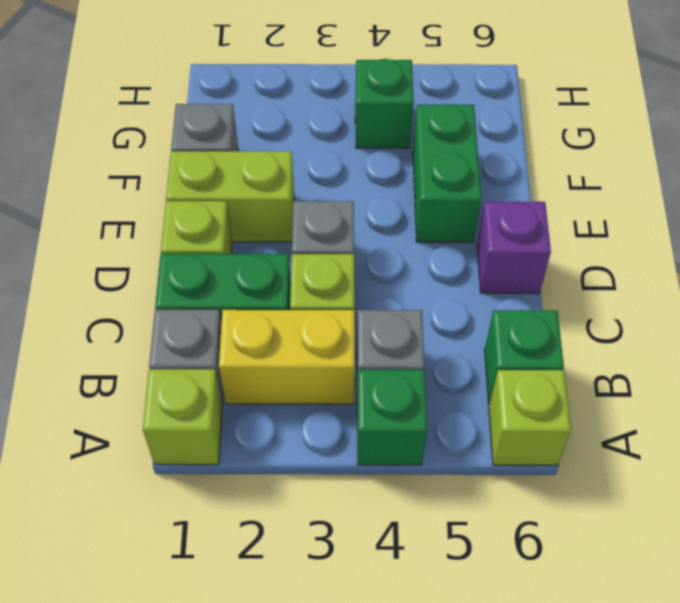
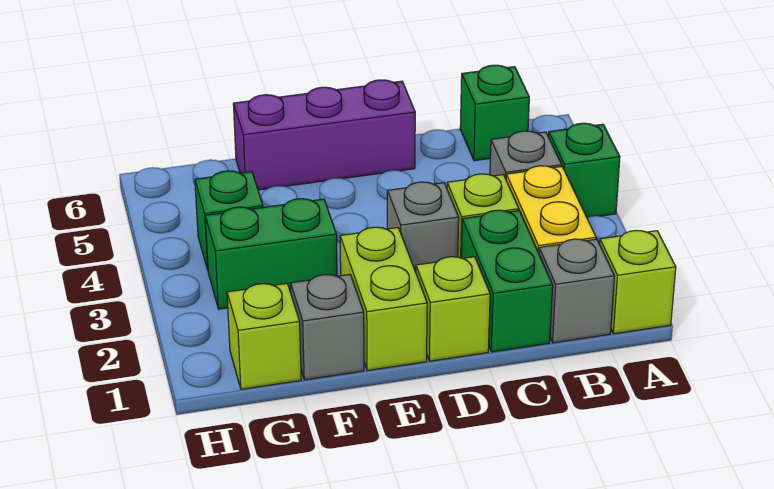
lime brick A6 level 1 -> lime brick G1 level 1
purple brick D6 level 1 -> purple brick D6:F6 level 1
green brick E5:F5 level 1 -> green brick F3:G3 level 1

